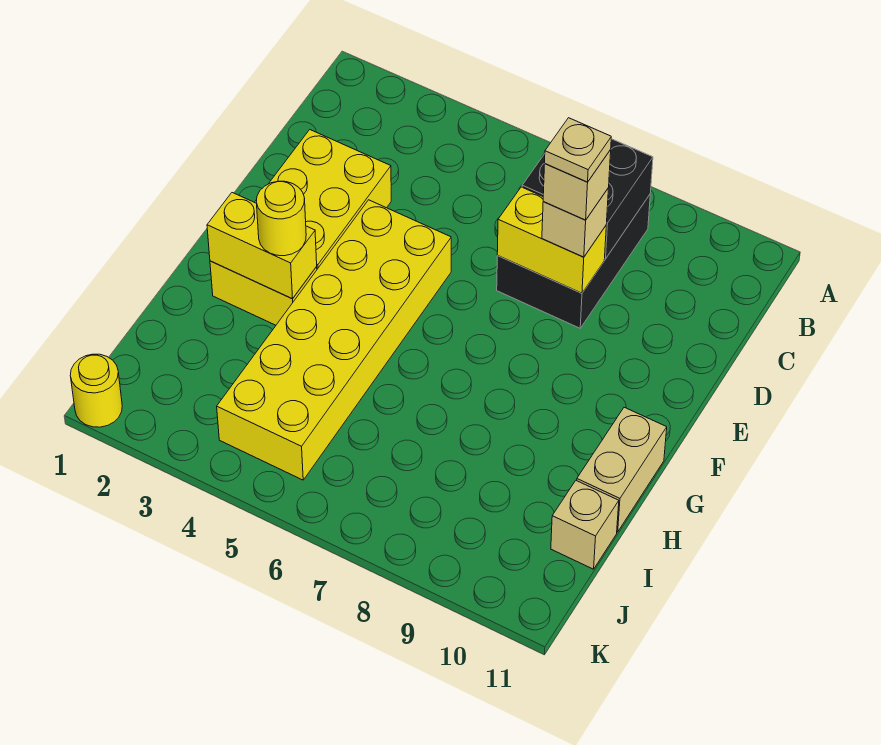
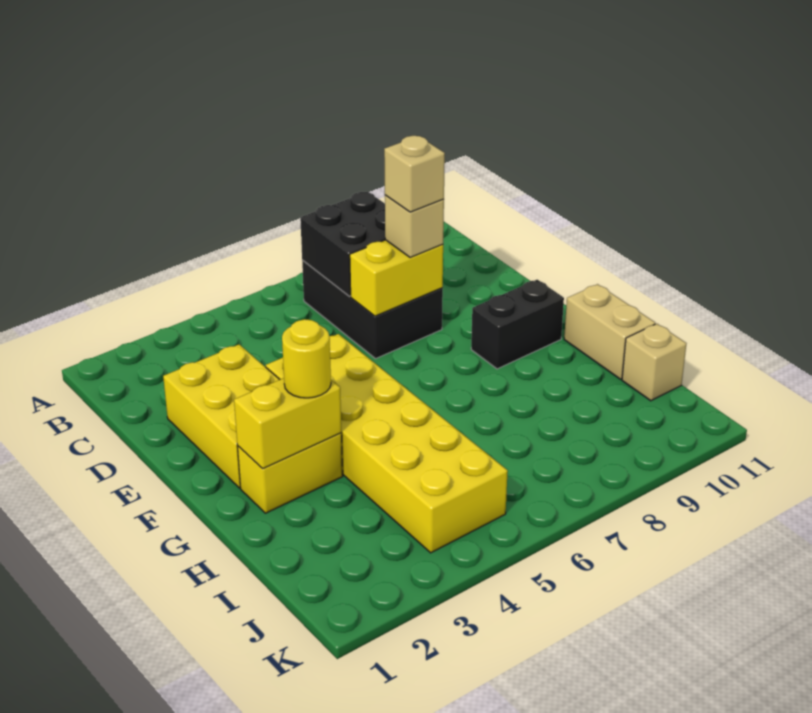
tan plate D8 level 5 -> none
none -> black brick F9:F10 level 1
yellow round brick K1 level 1 -> none

